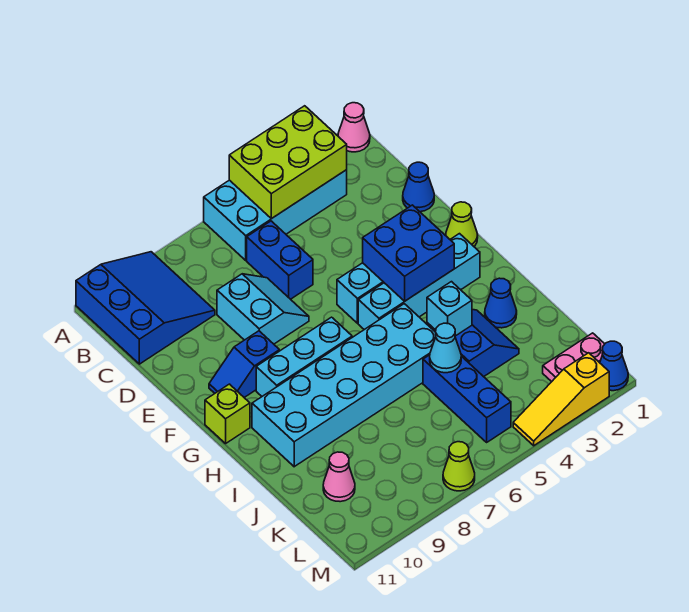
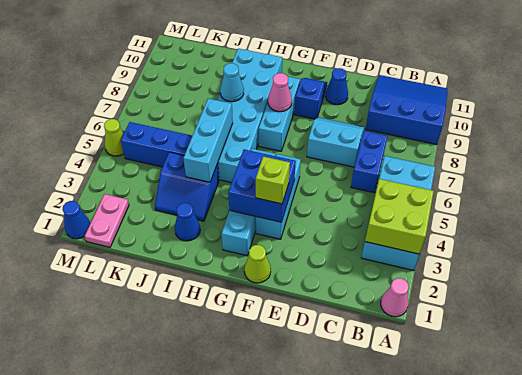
lime brick A3:B5 level 2 -> lime brick A3:B4 level 2
blue slope A9:C11 level 1 top 11 -> blue slope A9:C11 level 1 top 9
blue brick C6:D6 level 1 -> blue brick C6:C7 level 1
blue cone D1 level 1 -> blue cone E10 level 1
cyan slope D7:E8 level 1 top 8 -> cyan slope D7:E8 level 1 top 7
lime brick G11 level 1 -> lime brick F3 level 3
cyan brick I4 level 2 -> cyan brick I4:I6 level 2
cyan cone J5 level 2 -> cyan cone I8 level 2
pink cone K10 level 1 -> pink cone G8 level 2
yellow slope M2:M4 level 1 top 2 -> none
lime cone M7 level 1 -> lime cone M5 level 1

